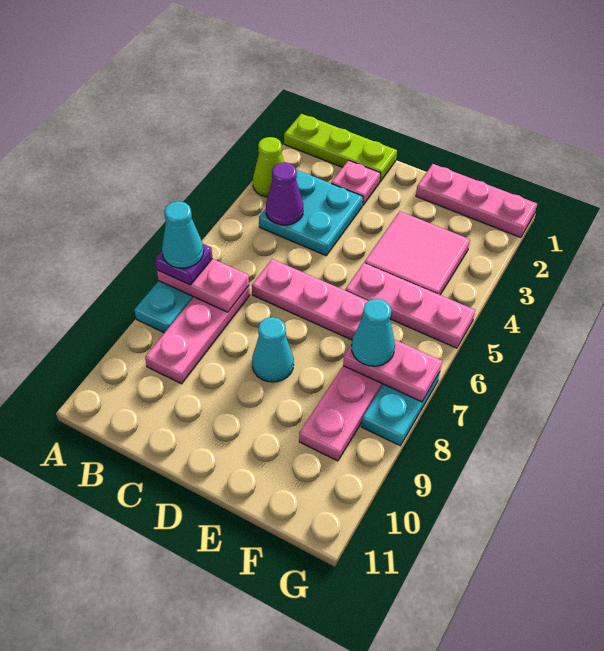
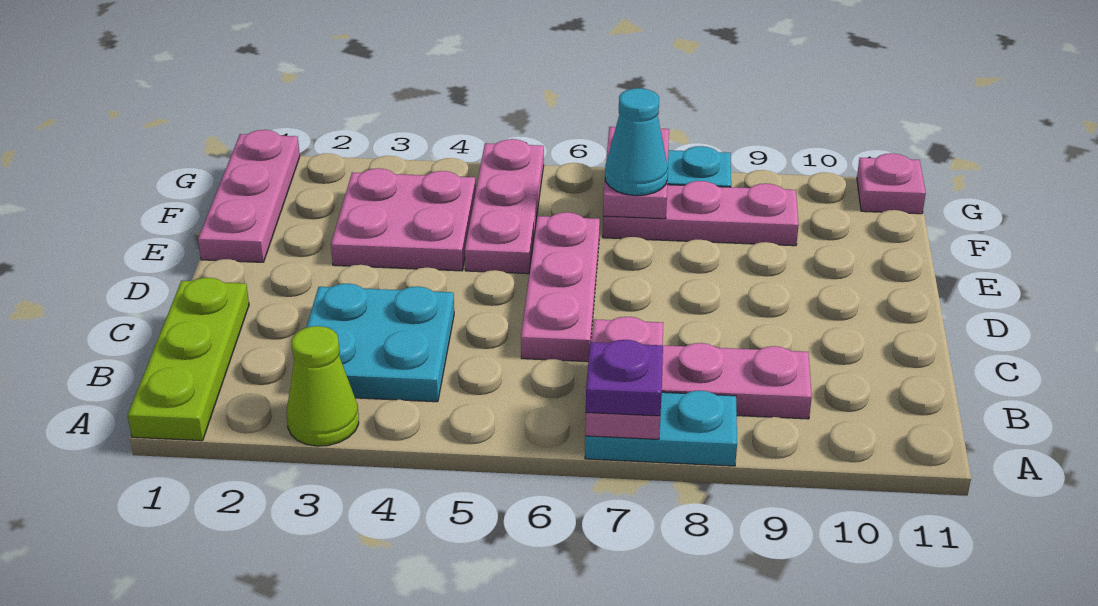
cyan cone A7 level 4 -> none
purple cone B4 level 2 -> none
pink plate C2 level 1 -> pink plate G11 level 1
cyan cone D8 level 1 -> none
pink tile E3:F4 level 1 -> pink plate E3:F4 level 1

